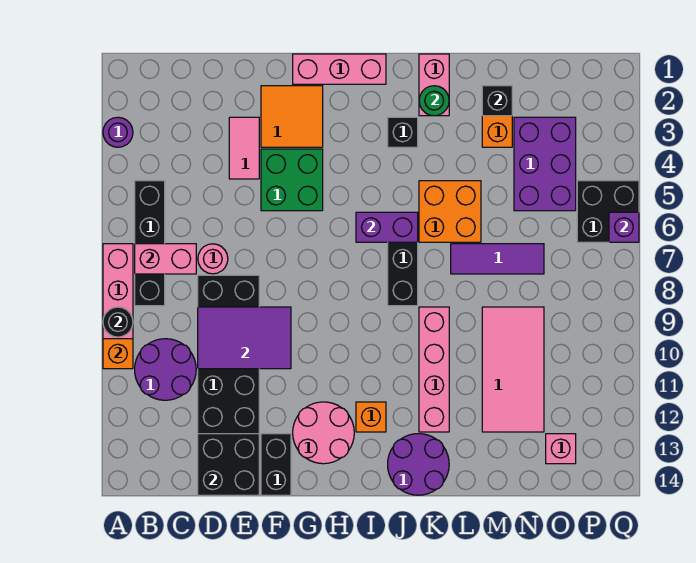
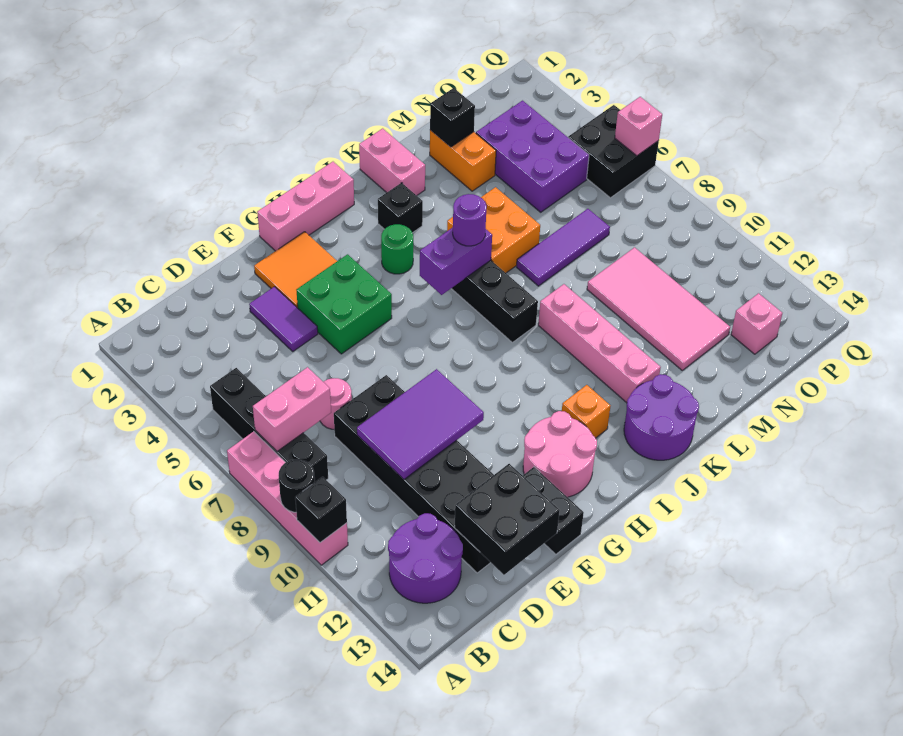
purple round brick A3 level 1 -> purple round brick J6 level 3
orange brick A10 level 2 -> black brick A10 level 2
purple round brick B10:C11 level 1 -> purple round brick B12:C13 level 1
pink tile E3:E4 level 1 -> purple tile E3:E4 level 1
green round brick K2 level 2 -> green round brick I4 level 1
purple brick Q6 level 2 -> pink brick Q6 level 2

